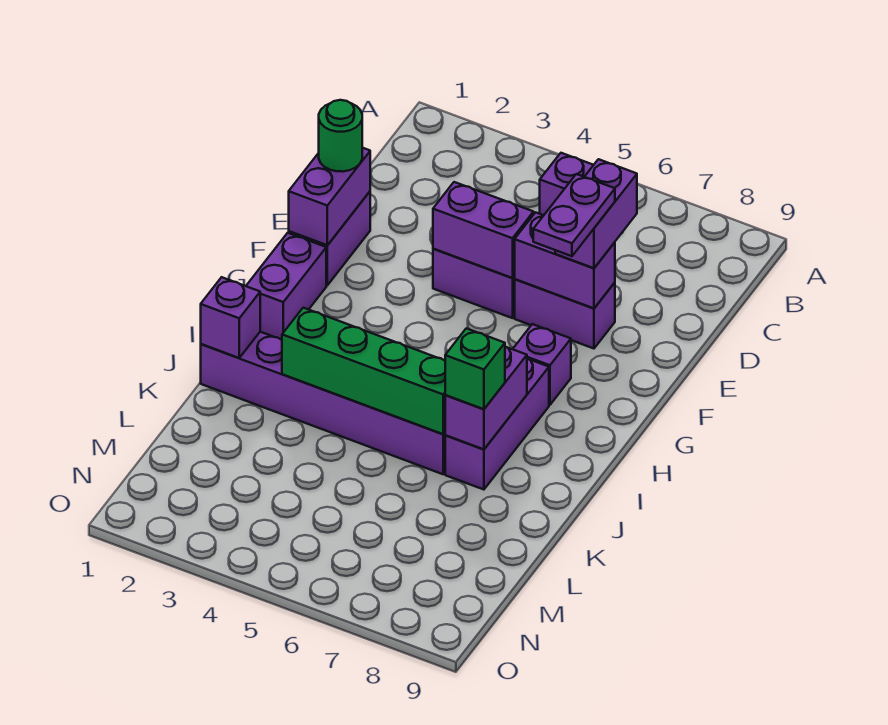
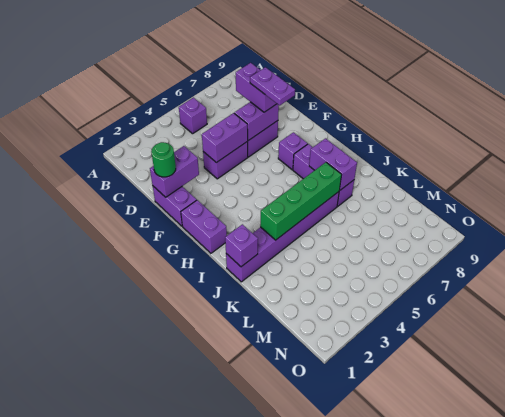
purple brick E1:F1 level 2 -> purple brick E1:E2 level 2
green brick J7 level 3 -> none

